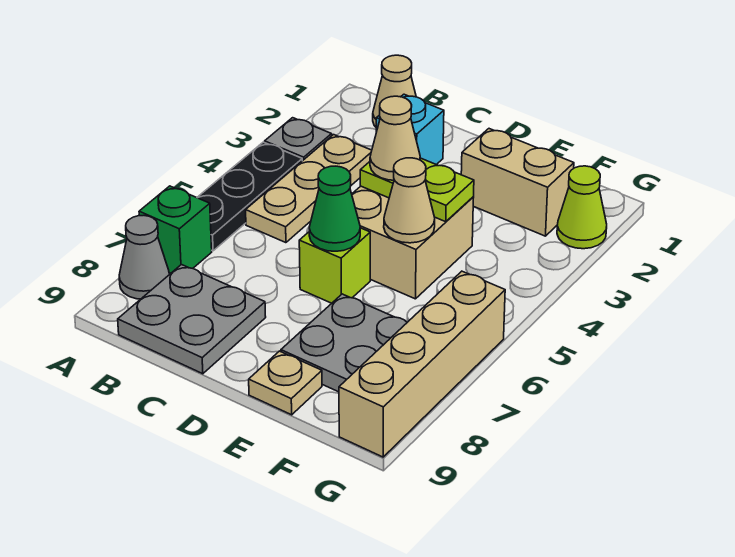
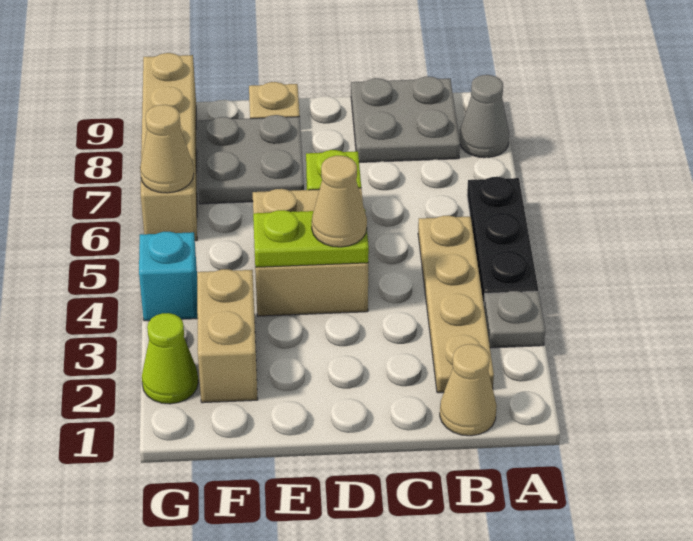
green brick A7 level 1 -> none
tan plate B3:B5 level 1 -> tan plate B2:B5 level 1
cyan brick C2 level 1 -> cyan brick G4 level 1
green cone D6 level 2 -> none
tan brick E2:F2 level 1 -> tan brick F2:F3 level 1
tan cone E5 level 2 -> tan cone G6 level 2

